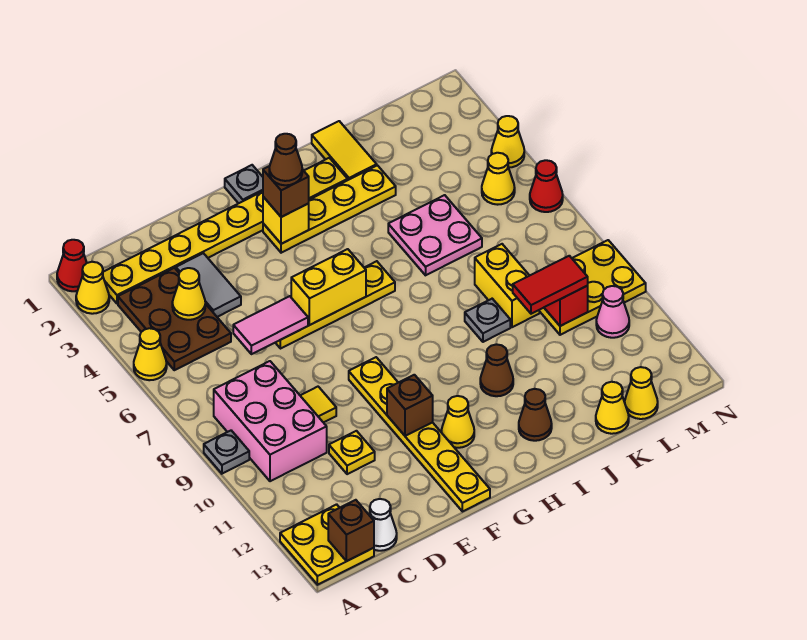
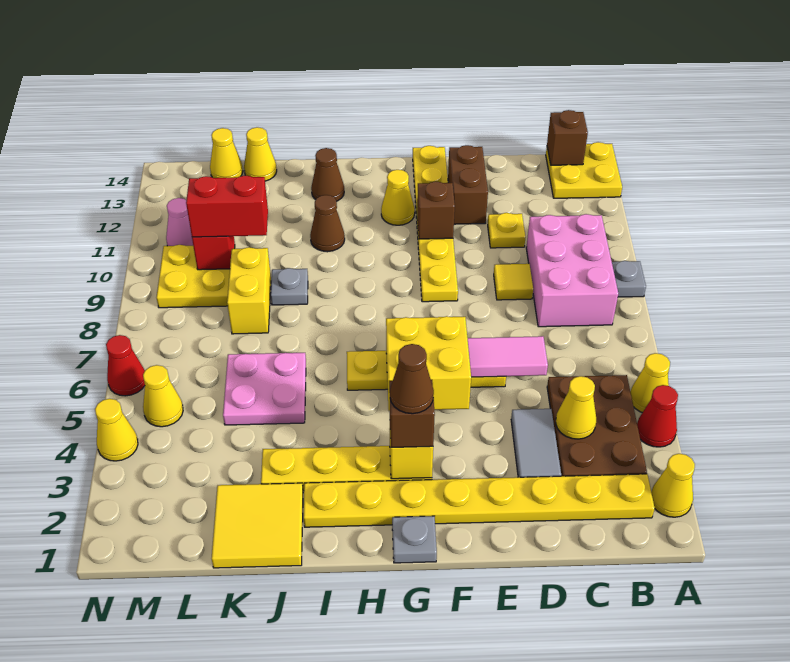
red cone A1 level 1 -> red cone A4 level 1
white cone C14 level 1 -> none
none -> brown brick E12:E13 level 1
yellow brick F6:G6 level 2 -> yellow brick F5:G6 level 2
yellow tile J1:J2 level 1 -> yellow tile J1:K2 level 1
red tile K10:L10 level 3 -> red brick K10:L10 level 3
yellow plate L9:N10 level 1 -> yellow plate L9:M10 level 1

